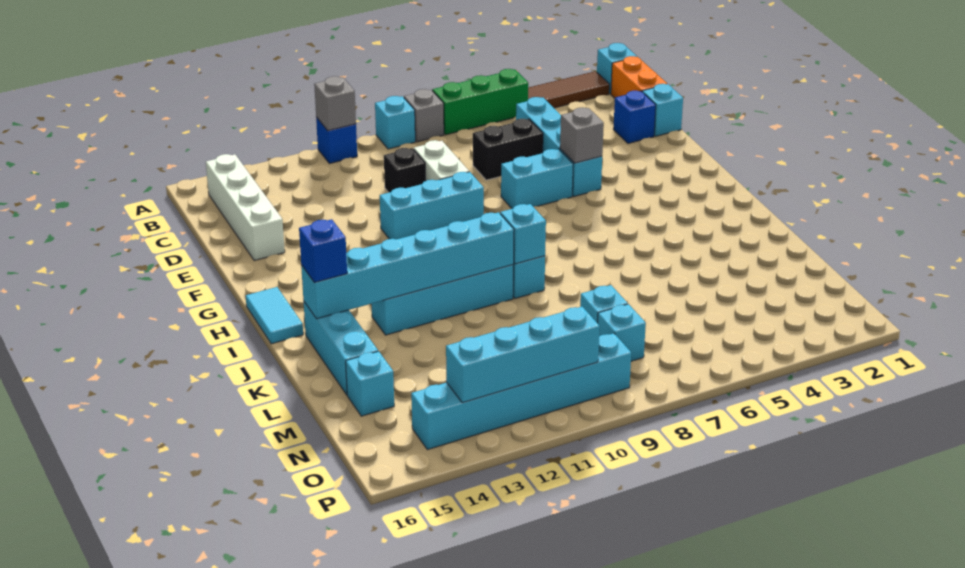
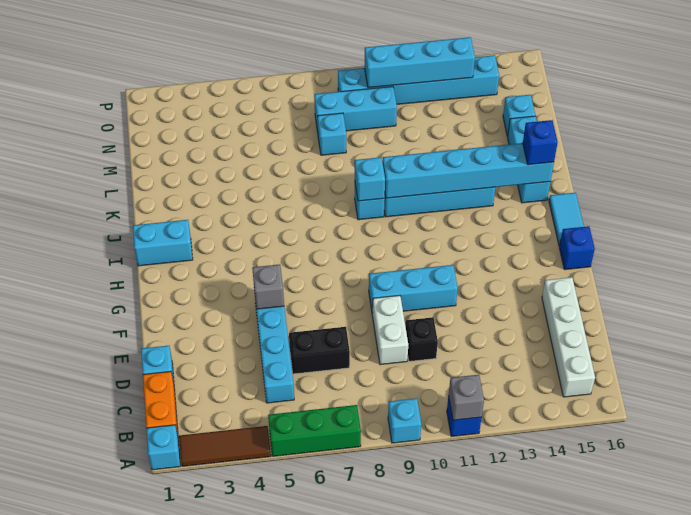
grey brick A8 level 1 -> none
blue brick D2 level 1 -> blue brick G16 level 1
cyan brick F6:F7 level 1 -> cyan brick I1:I2 level 1
cyan brick N8 level 1 -> cyan brick N8:N10 level 1

